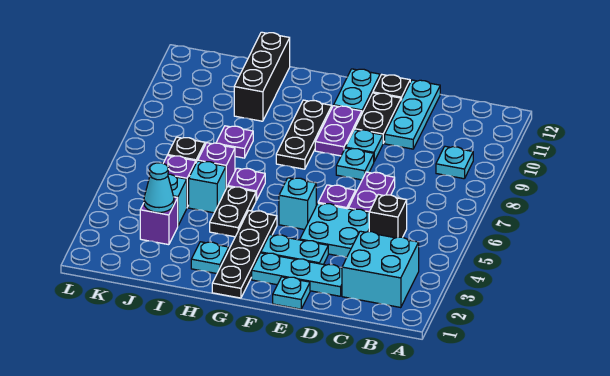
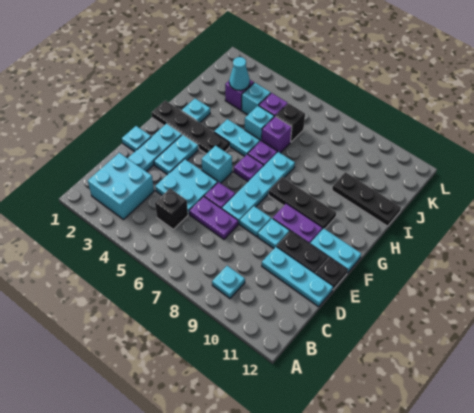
none -> cyan plate E7:H7 level 1
black plate H4:H5 level 1 -> cyan plate H4:H5 level 1
purple plate I8 level 1 -> purple plate G6 level 1
black brick I10:I12 level 1 -> black plate I10:I12 level 1

